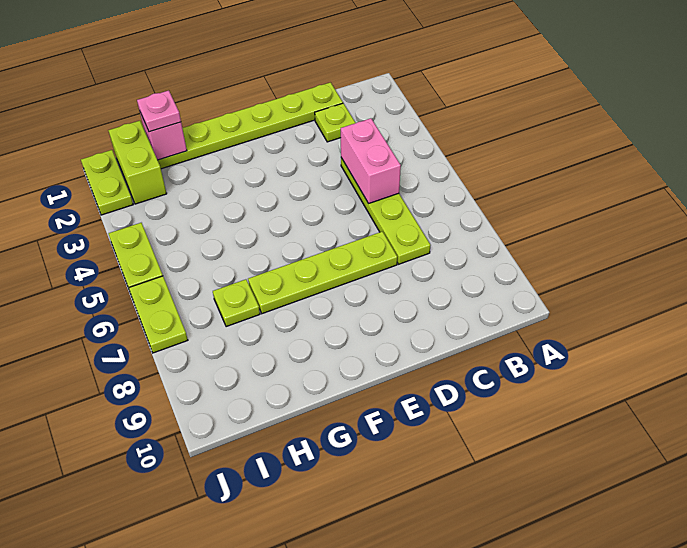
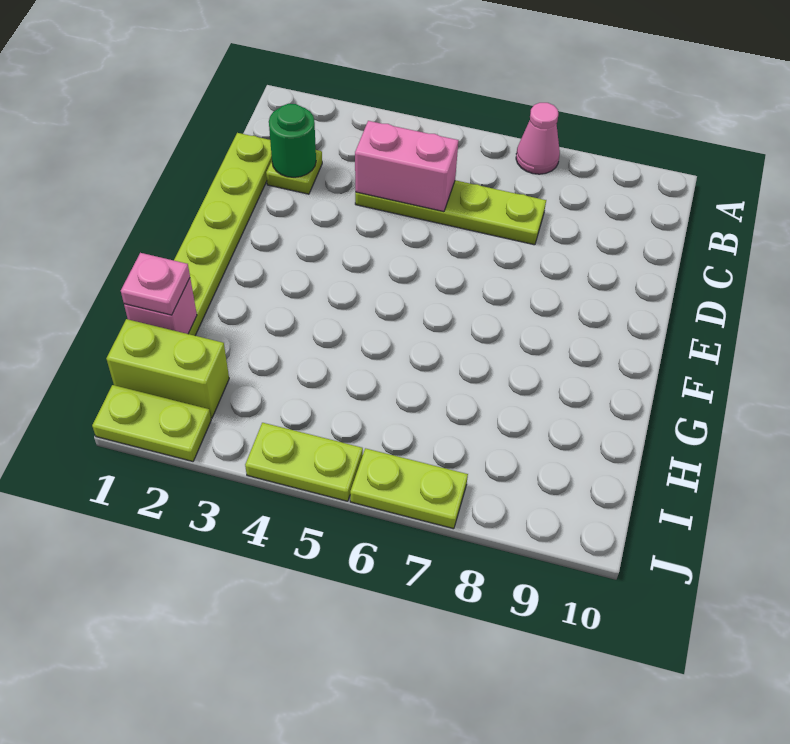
none -> pink cone A7 level 1
none -> green round brick C2 level 2
lime plate D7:G7 level 1 -> none
lime plate H7 level 1 -> none

